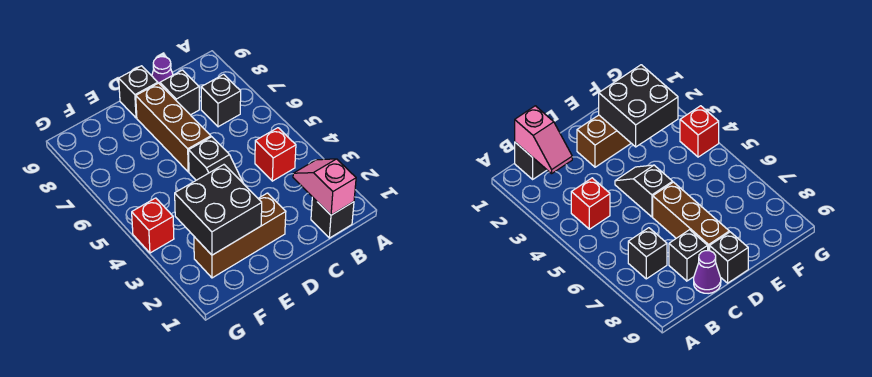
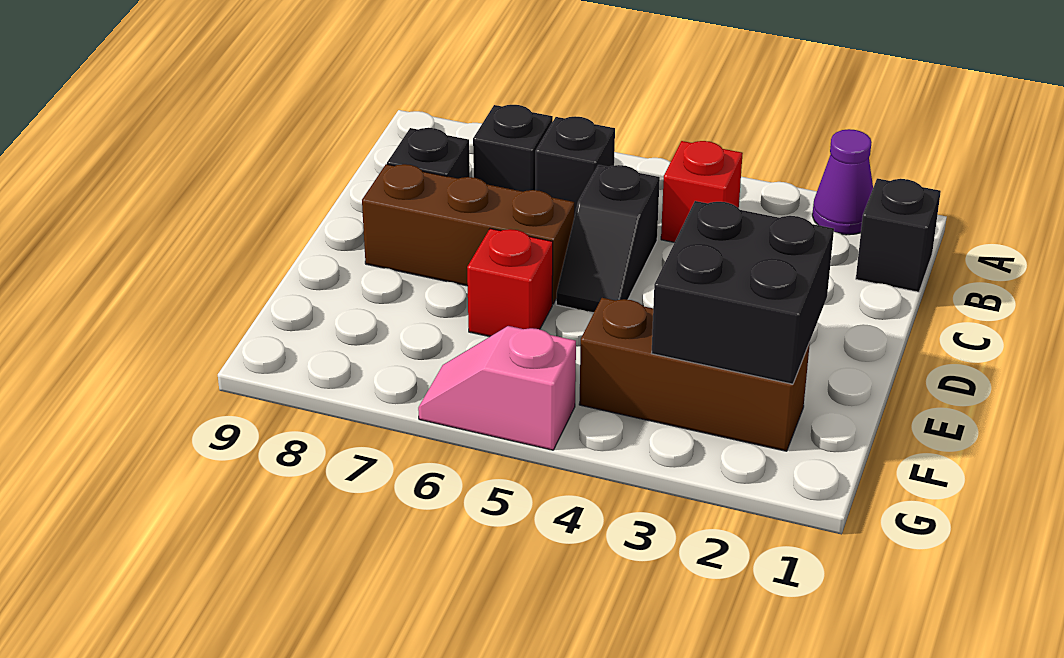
pink slope B1:B2 level 2 top 1 -> pink slope G5:G6 level 1 top 5
purple cone C9 level 1 -> purple cone A2 level 1
brown brick D2:F2 level 1 -> brown brick F2:F4 level 1
black slope D4:D5 level 1 top 5 -> black slope C5:D5 level 1 top C
black brick D9 level 1 -> black brick B6 level 1
red brick G4 level 1 -> red brick E6 level 1

